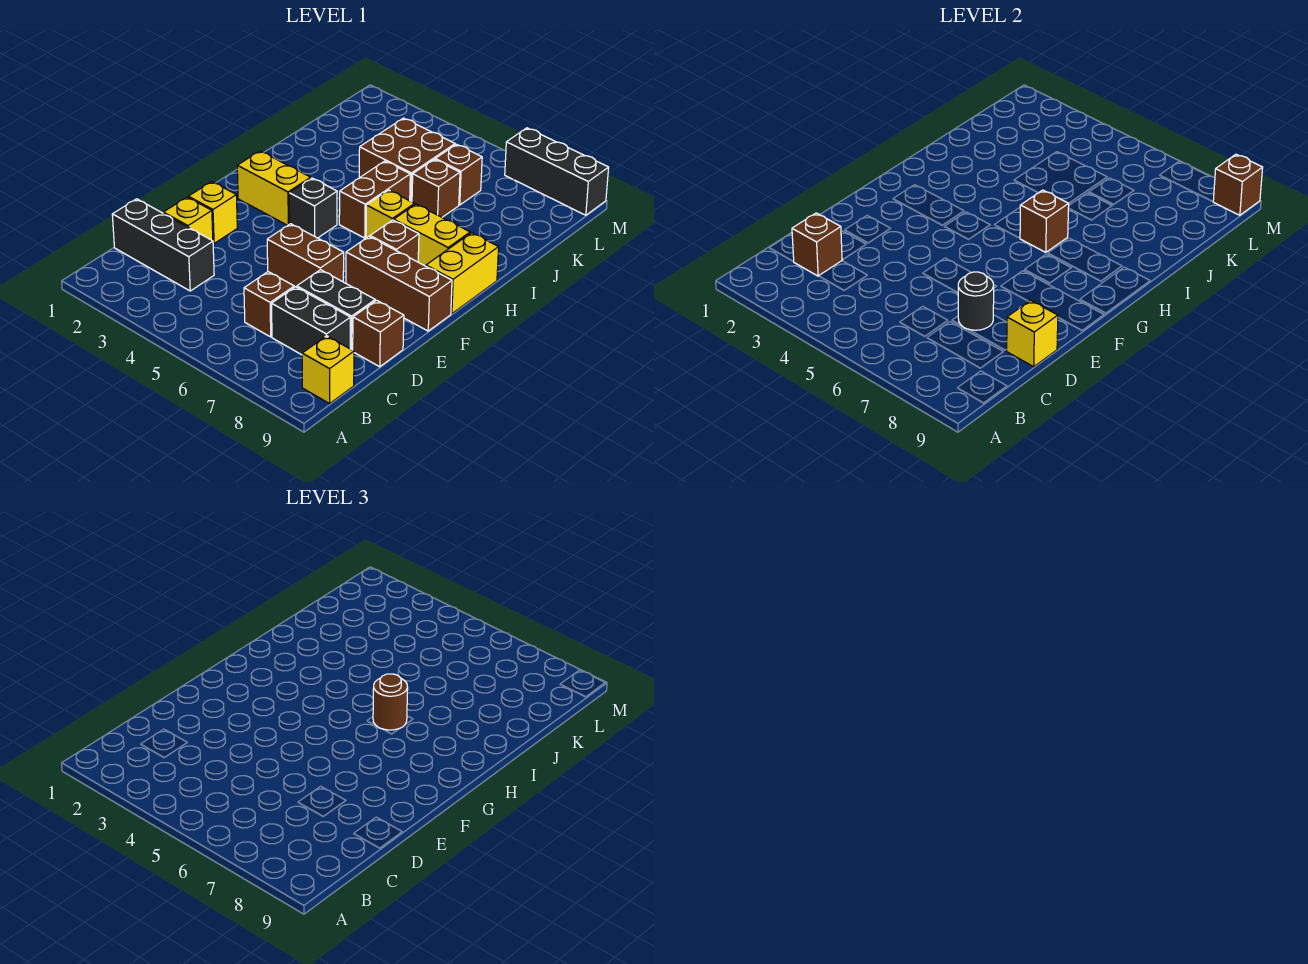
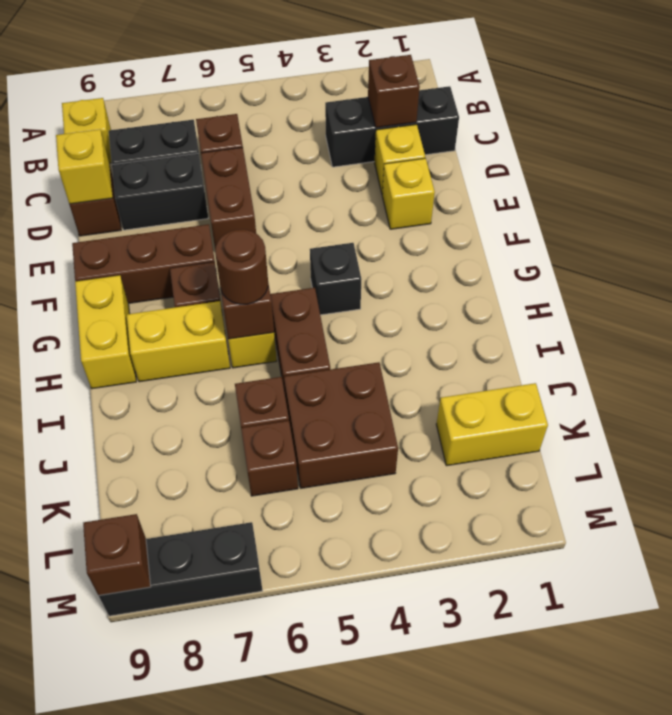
black round brick D7 level 2 -> none
brown brick E5:E6 level 1 -> brown brick D6:E6 level 1
yellow brick G2:G3 level 1 -> yellow brick K1:K2 level 1

